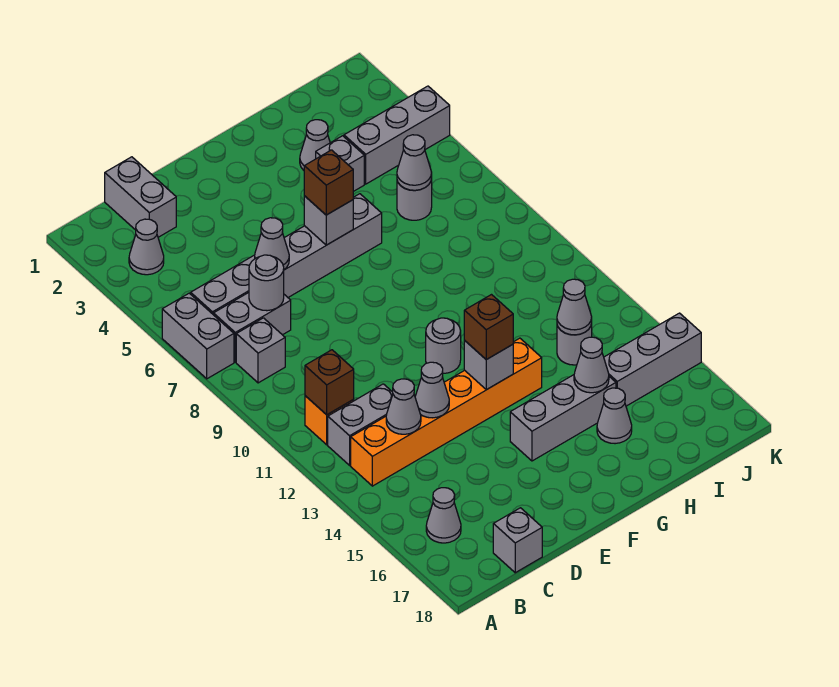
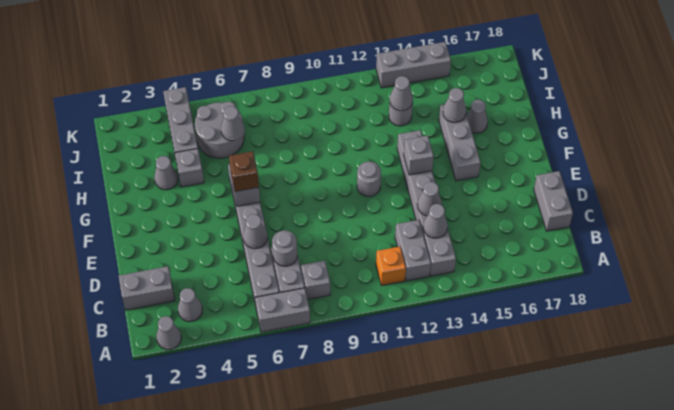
brown brick B11 level 2 -> none
orange brick B13:G13 level 1 -> grey brick B13:G13 level 1
grey cone B16 level 1 -> grey cone A2 level 1
grey brick C18 level 1 -> grey brick C18:D18 level 1
brown brick F13 level 3 -> none
grey round brick I6 level 1 -> grey round brick I5:J6 level 1
grey brick I15:K15 level 1 -> grey brick K13:K15 level 1

